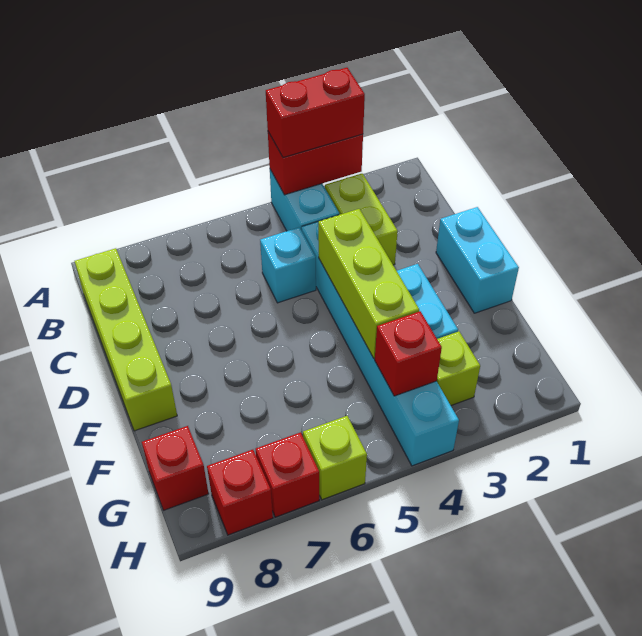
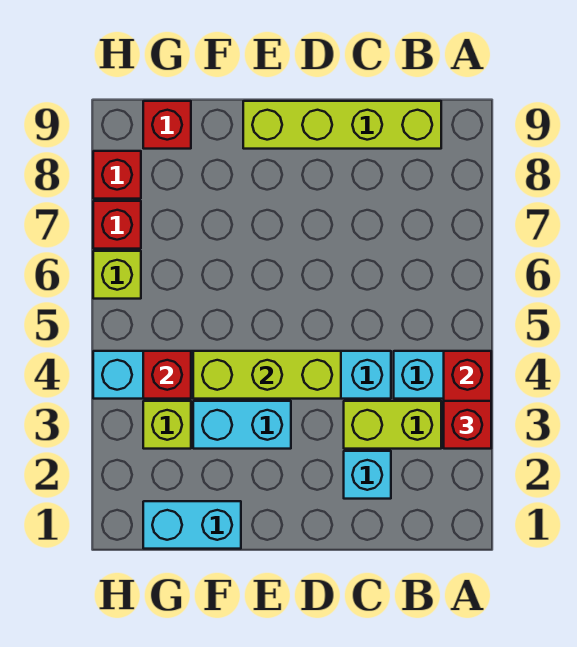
red brick A3:A4 level 3 -> red brick A3 level 3
cyan brick C5 level 1 -> cyan brick C2 level 1
cyan brick D1:E1 level 1 -> cyan brick F1:G1 level 1

